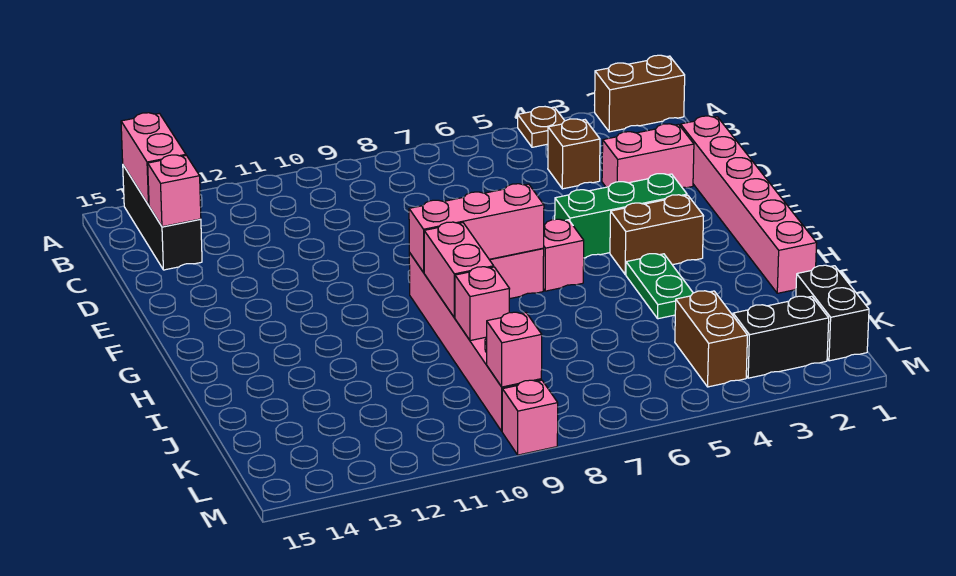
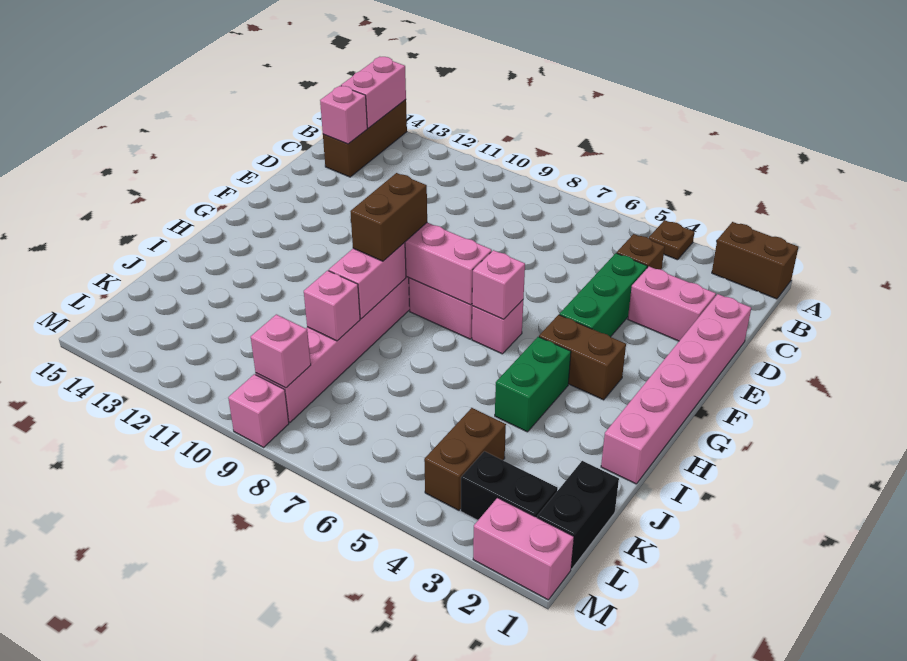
black brick A14:C14 level 1 -> brown brick A14:C14 level 1
green brick F3:F5 level 1 -> green brick D4:F4 level 1
none -> pink brick G6 level 2
none -> brown brick G9:H9 level 3
green plate H4:I4 level 1 -> green brick H4:I4 level 1
none -> pink brick M1:M2 level 1

